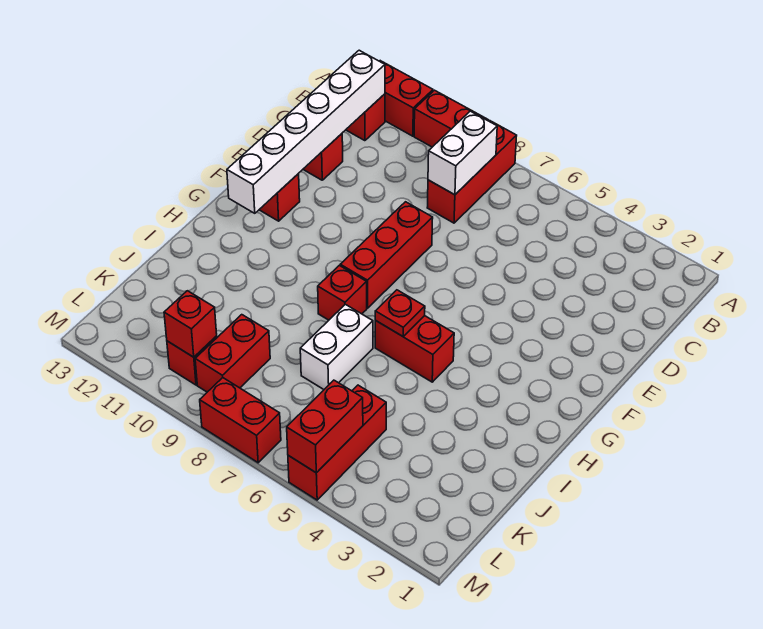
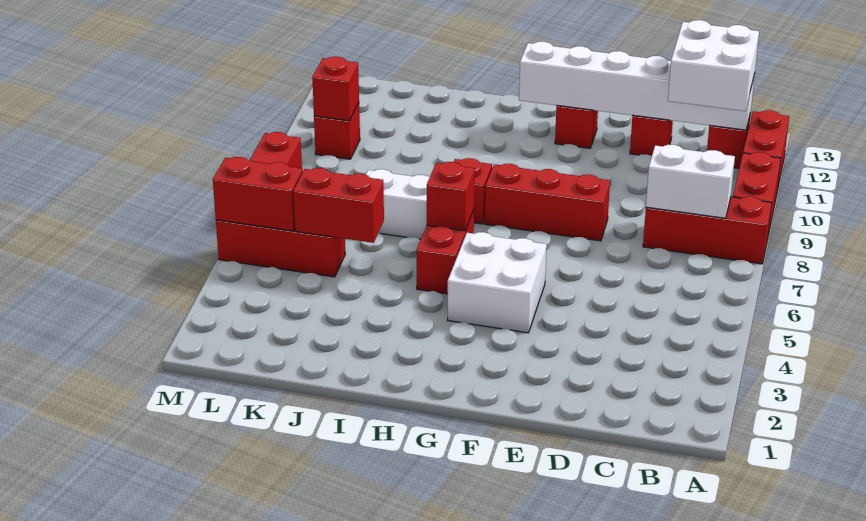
none -> white brick B11:C12 level 3
none -> white brick F4:G5 level 1
red plate H6 level 2 -> red brick H6 level 2
red brick K9:L9 level 1 -> red brick J5:K5 level 2

